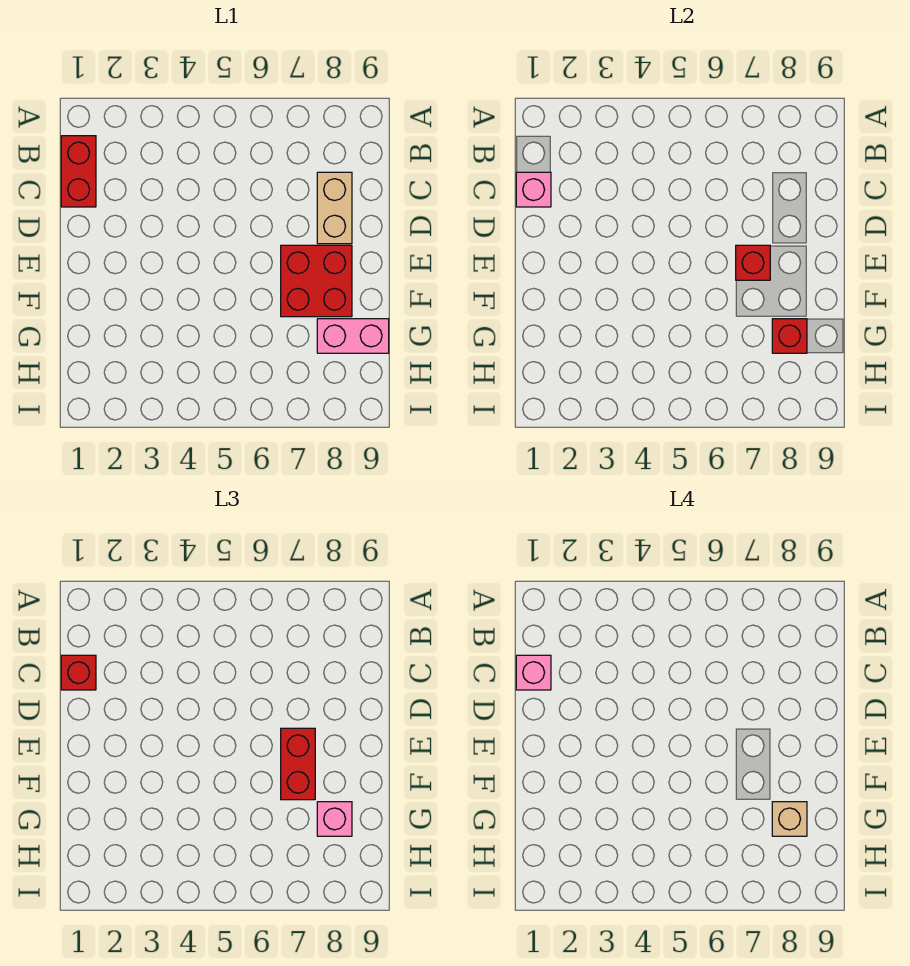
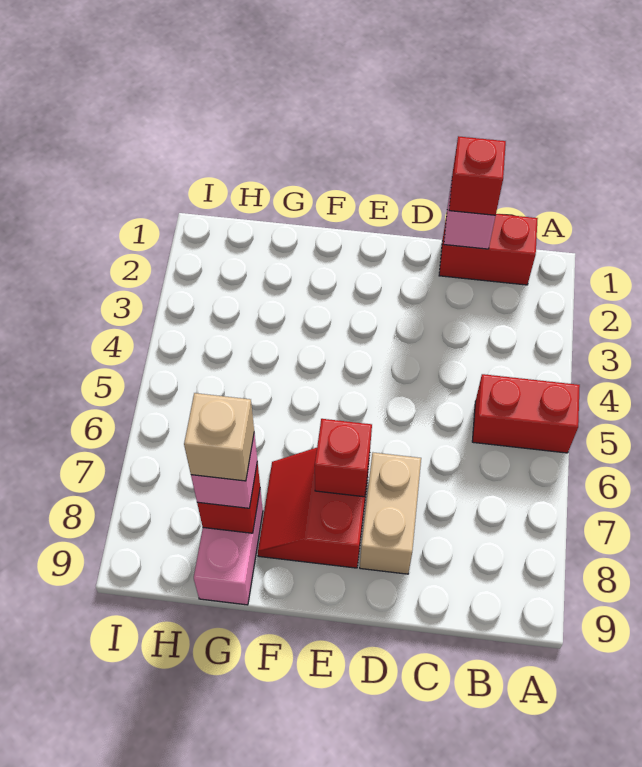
pink brick C1 level 4 -> none
tan brick C8:D8 level 1 -> tan brick D7:D8 level 1
red brick E7:F8 level 1 -> red slope E7:F8 level 1 top E
red brick E7:F7 level 3 -> red brick A5:B5 level 1

